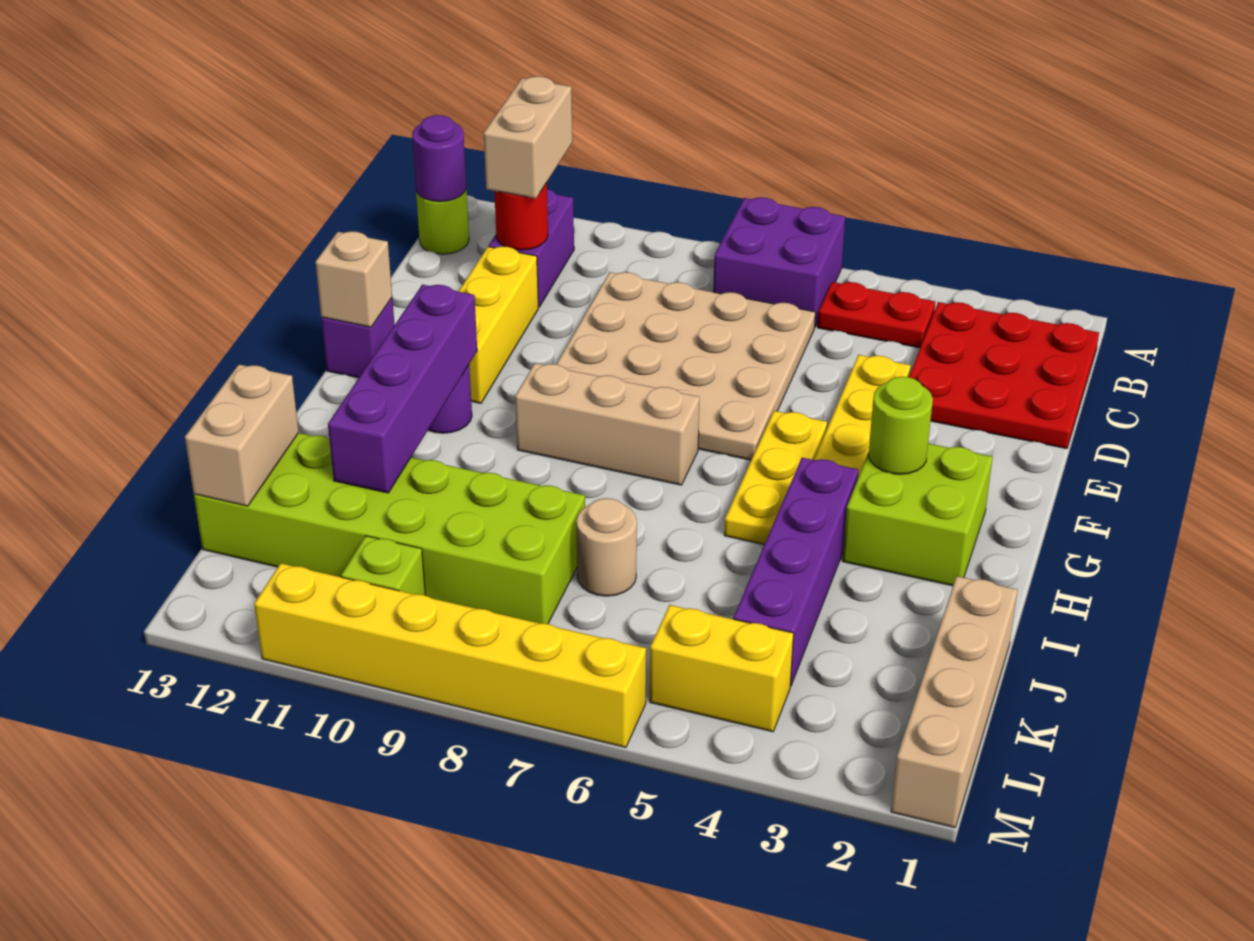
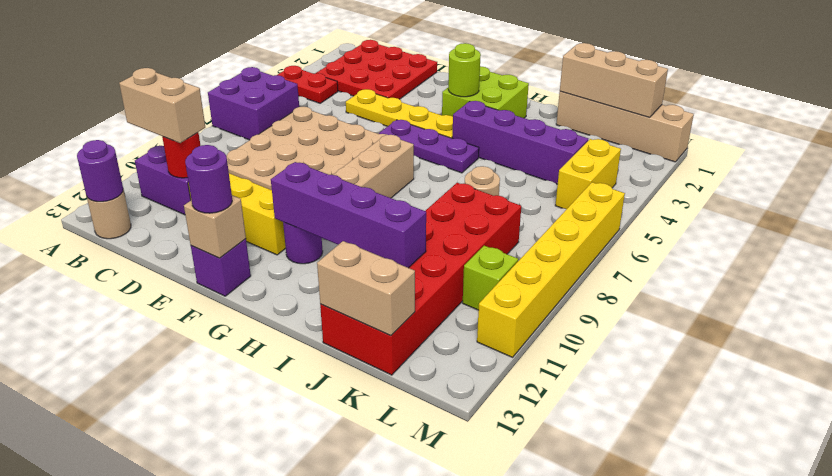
red plate B4:B5 level 1 -> red plate A4:B4 level 1
lime round brick B13 level 1 -> tan round brick B13 level 1
yellow plate F5:H5 level 1 -> purple plate F5:H5 level 1
none -> purple round brick F13 level 3
none -> tan brick J1:L1 level 2
lime brick J8:K13 level 1 -> red brick J8:K13 level 1

